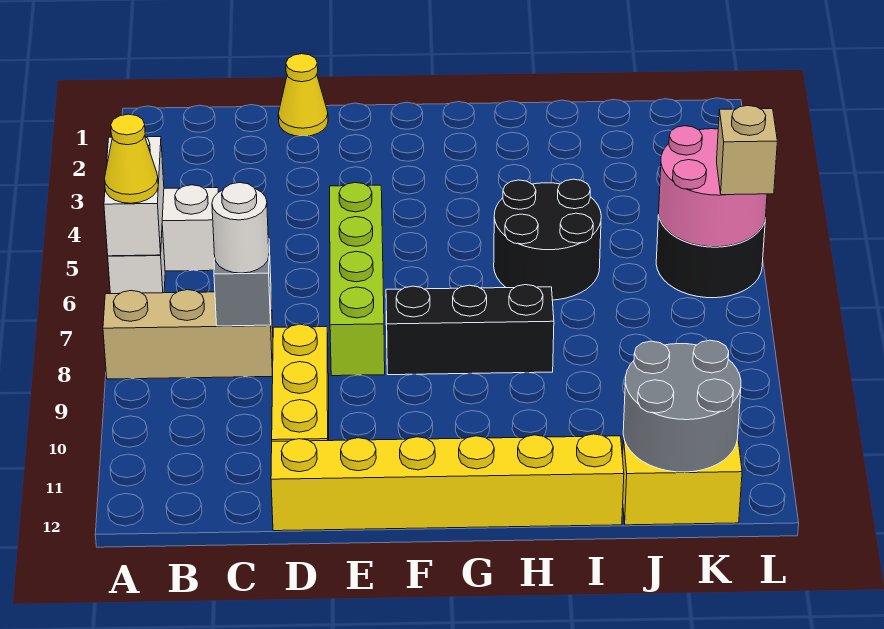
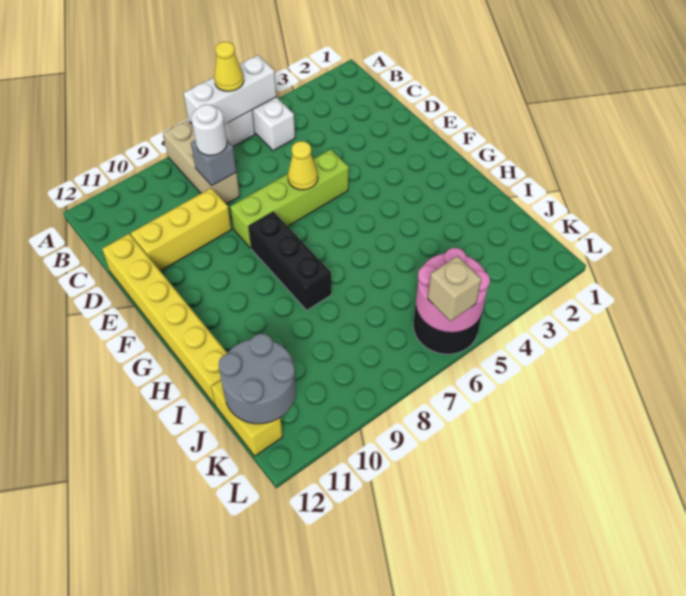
white brick A5:A6 level 2 -> white brick A5:A7 level 2
yellow cone D1 level 1 -> yellow cone E6 level 2
black round brick H5:I6 level 1 -> none

